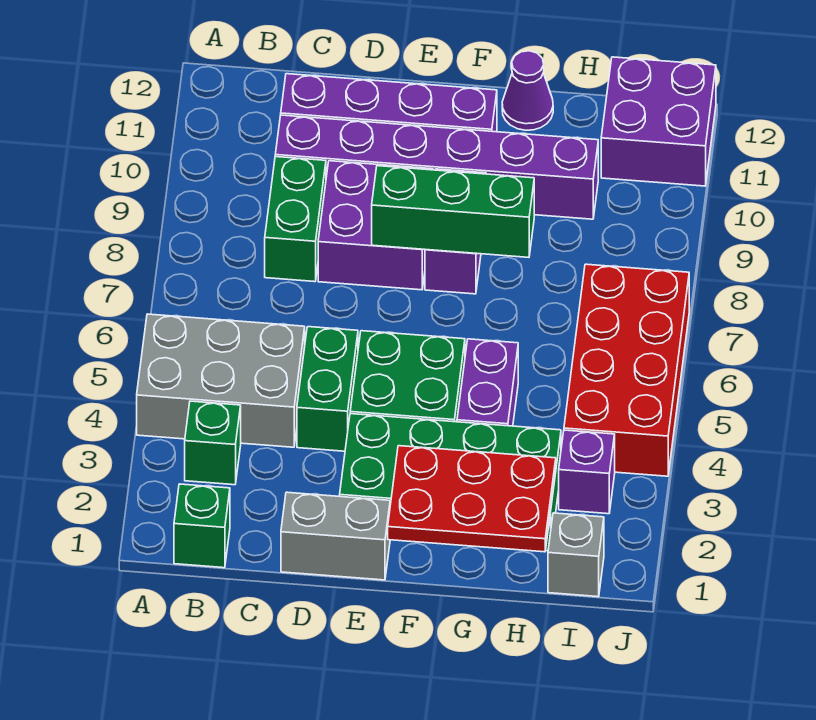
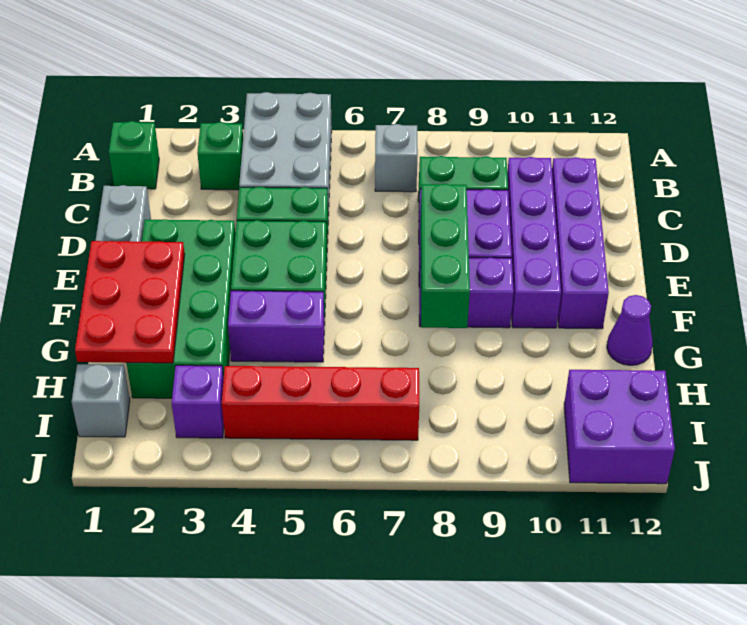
none -> grey brick B7 level 1
purple brick C10:H10 level 1 -> purple brick C10:F10 level 1
red brick I4:J7 level 1 -> red brick I4:I7 level 1

